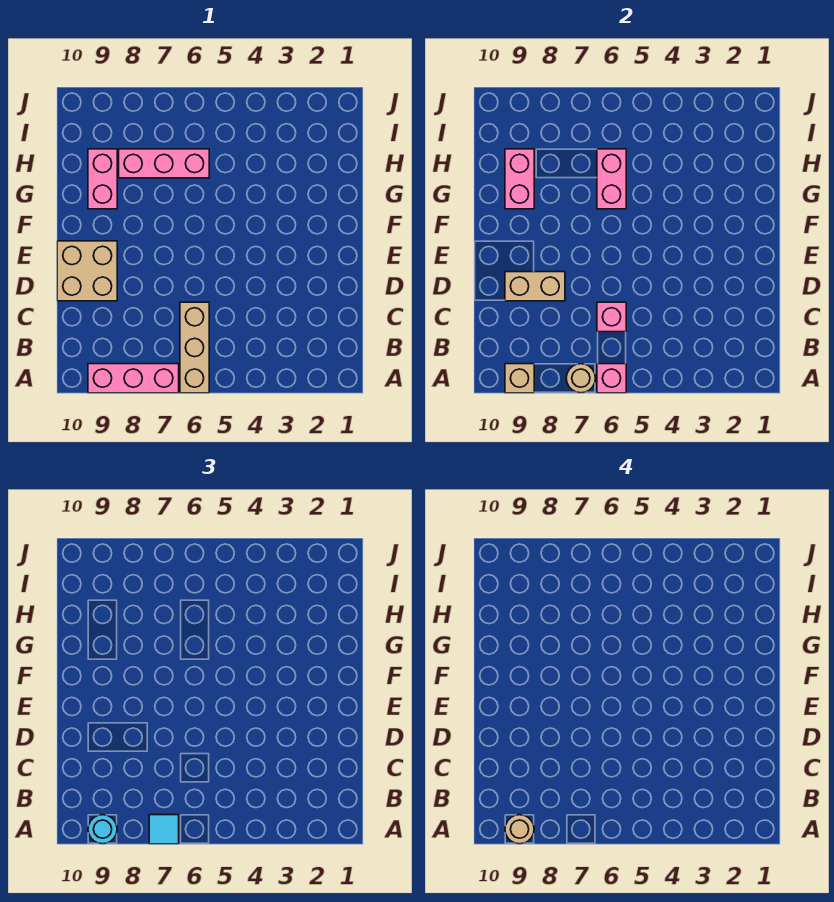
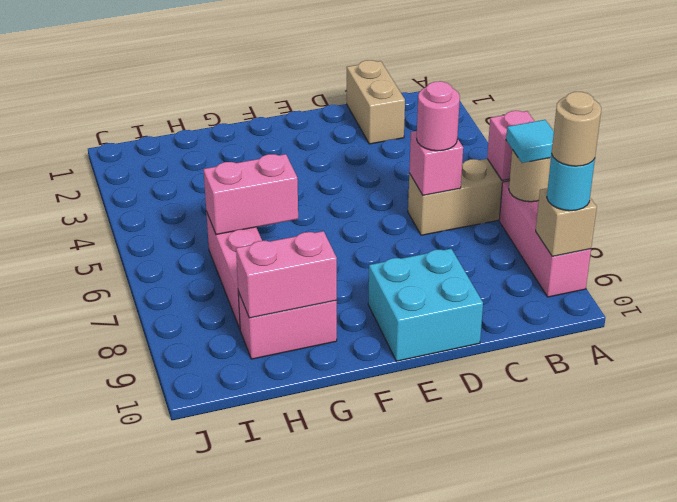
none -> pink round brick C6 level 3
tan brick D8:D9 level 2 -> tan brick C1:C2 level 1
tan brick D9:E10 level 1 -> cyan brick D9:E10 level 1

